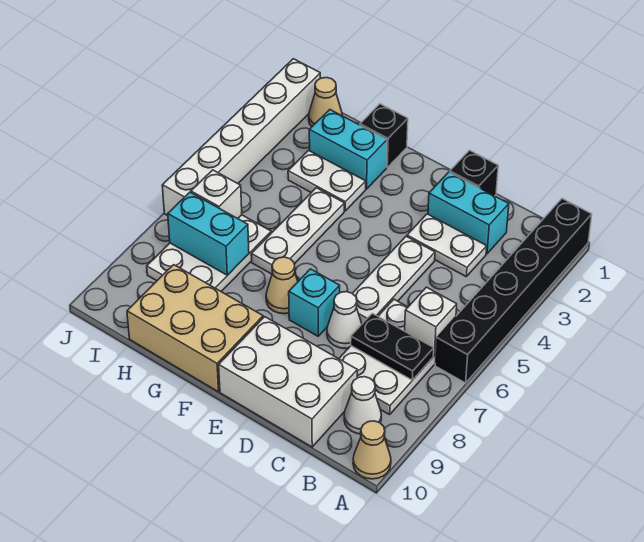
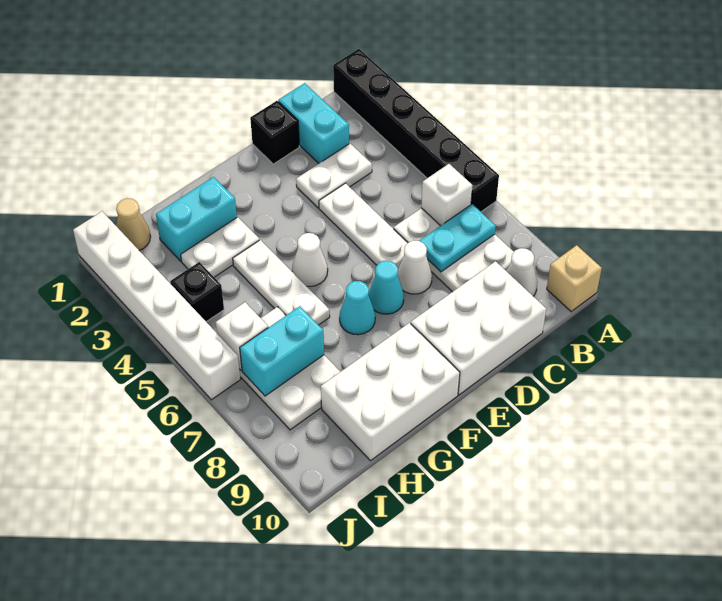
tan cone A10 level 1 -> tan brick A10 level 1
black plate B7:C7 level 2 -> cyan plate B7:C7 level 2
cyan brick C2:D2 level 1 -> cyan brick C1:C2 level 1
cyan brick E7 level 1 -> cyan cone E7 level 1
none -> white cone F5 level 1
tan cone F7 level 1 -> cyan cone F7 level 1
tan brick F9:H10 level 1 -> white brick F9:H10 level 1
black brick G1 level 1 -> black brick I4 level 1

